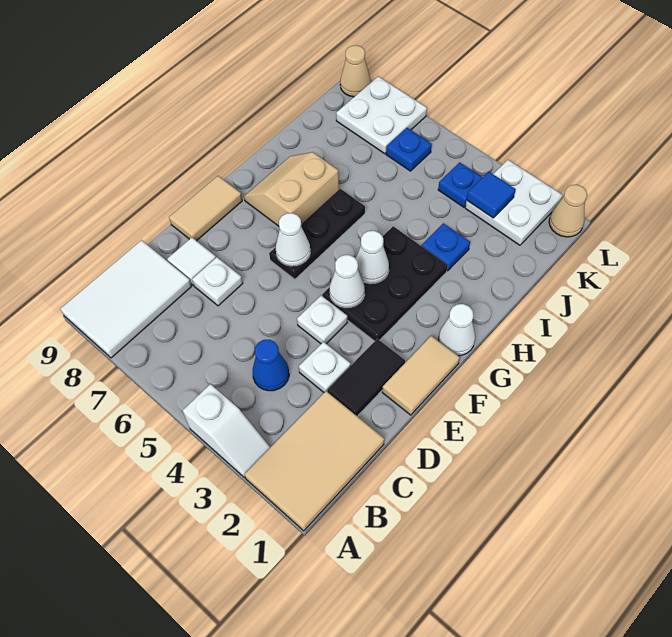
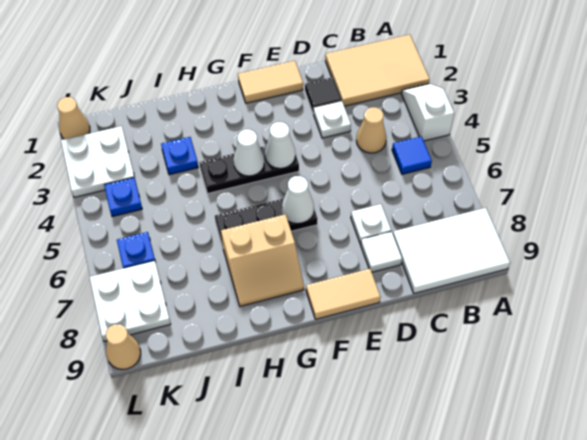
blue cone C4 level 1 -> tan cone C4 level 1
black tile D2:E2 level 1 -> black tile D2 level 1
white plate E4 level 1 -> none
black plate F3:H4 level 1 -> black plate F4:H4 level 1
white cone G1 level 1 -> none
blue tile K3 level 2 -> blue tile B5 level 1

